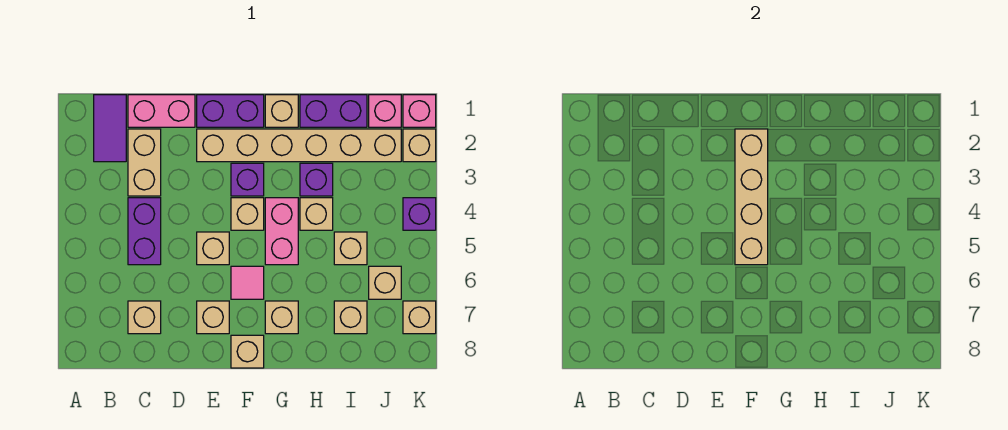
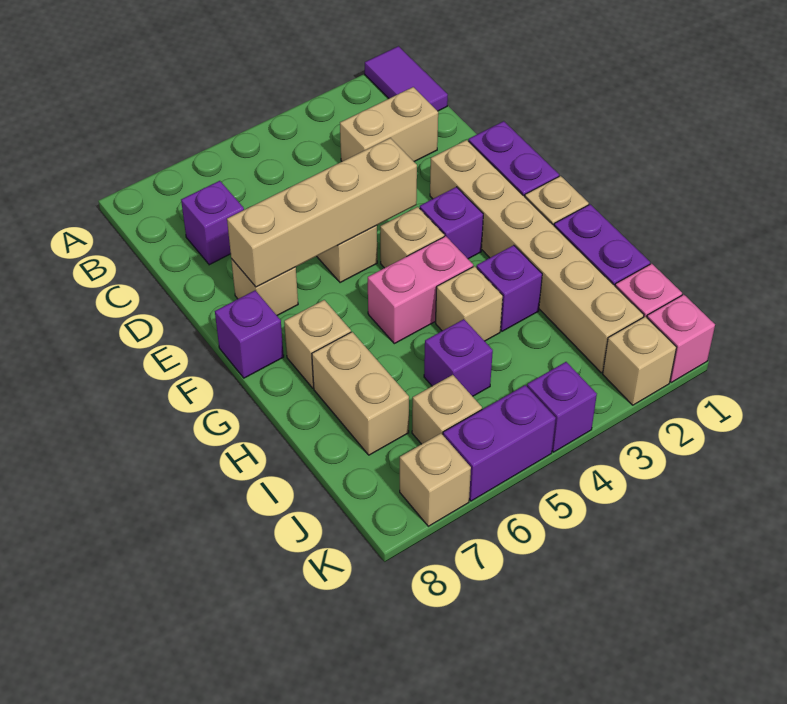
purple tile B1:B2 level 1 -> purple tile A1:B1 level 1
pink brick C1:D1 level 1 -> none
purple brick C4:C5 level 1 -> purple brick K5:K6 level 1
tan brick C7 level 1 -> purple brick C7 level 1
tan brick F2:F5 level 2 -> tan brick E4:E7 level 2
pink tile F6 level 1 -> none
tan brick F8 level 1 -> purple brick F8 level 1
tan brick I5 level 1 -> purple brick I5 level 1
tan brick I7 level 1 -> tan brick H7:I7 level 1

